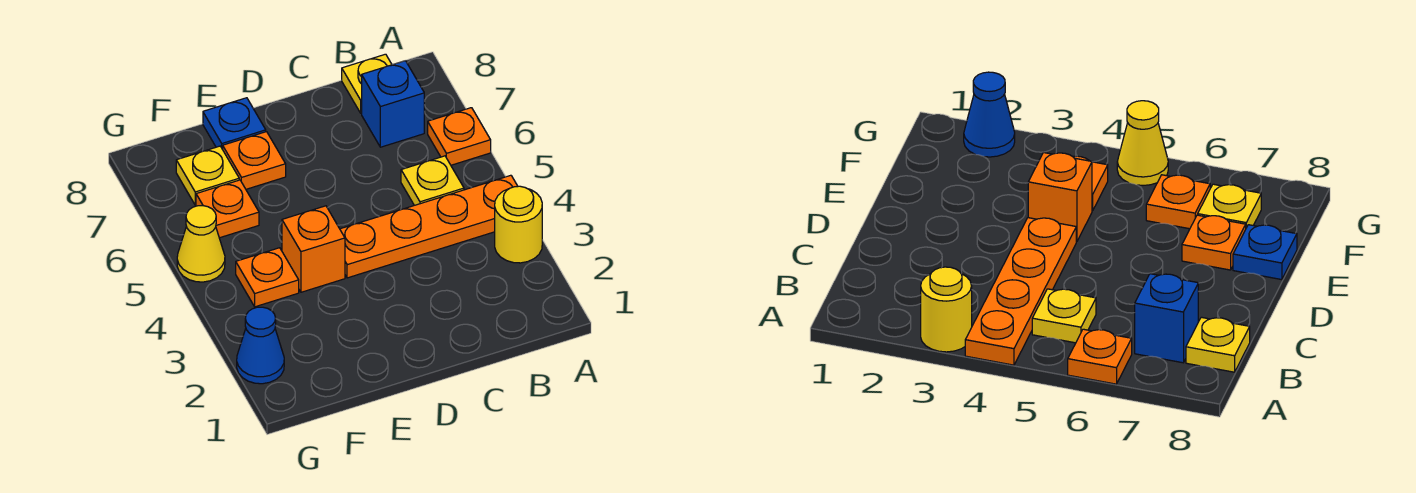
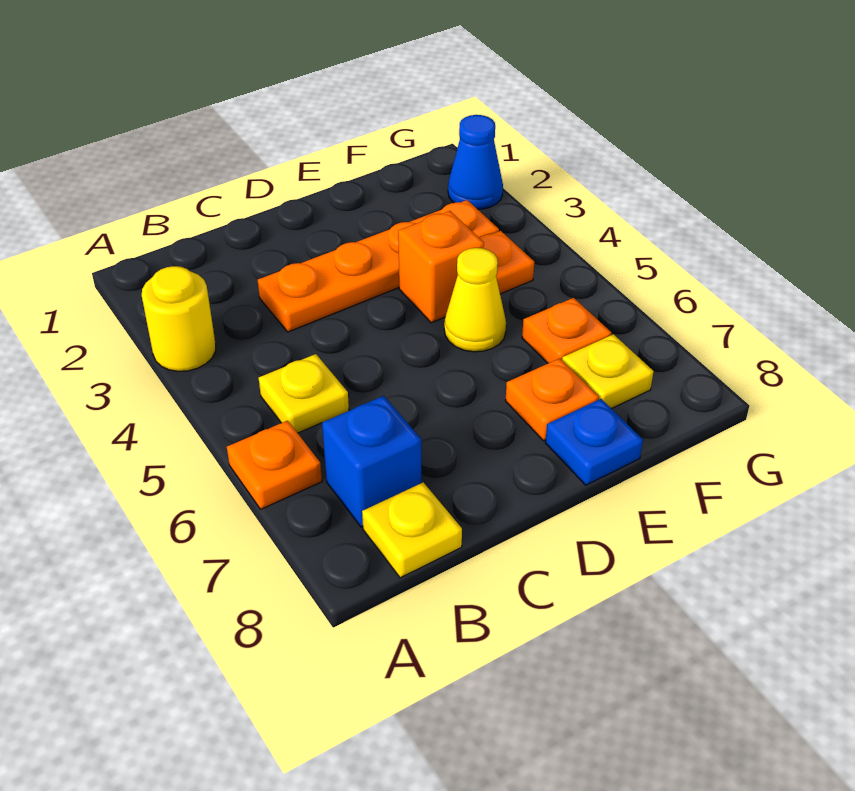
orange plate A4:D4 level 1 -> orange plate C3:F3 level 1
yellow cone G5 level 1 -> yellow cone E5 level 1

